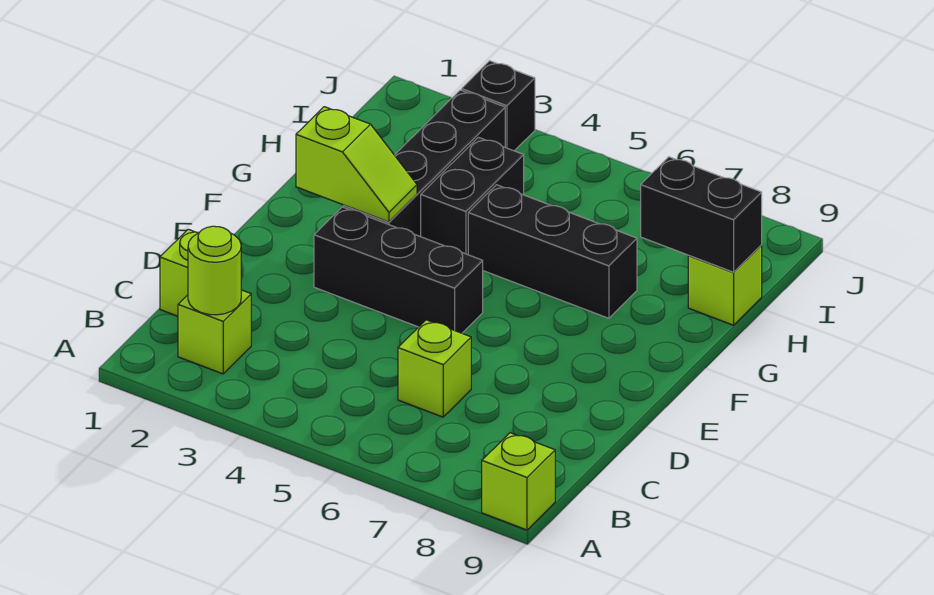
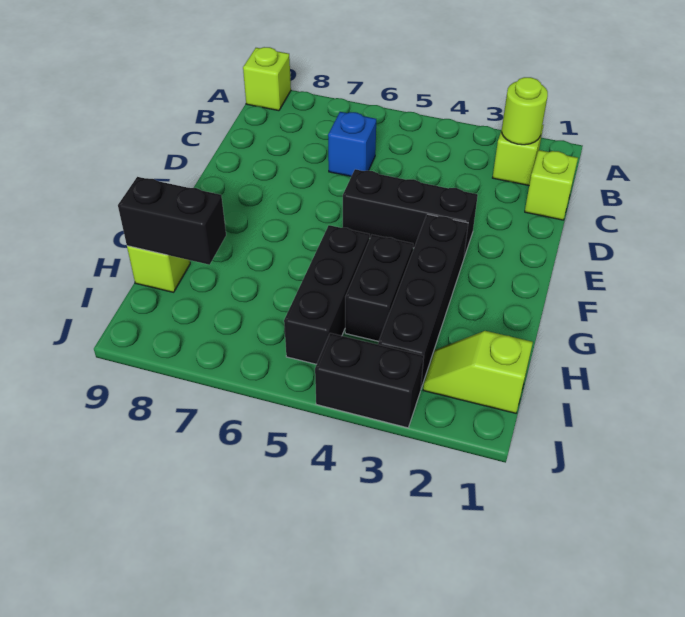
lime brick C6 level 1 -> blue brick C6 level 1
lime slope F2:F3 level 2 top 2 -> lime slope I1:I2 level 1 top 1
black brick G5:G7 level 1 -> black brick G5:I5 level 1
black brick J3 level 1 -> black brick J3:J4 level 1

